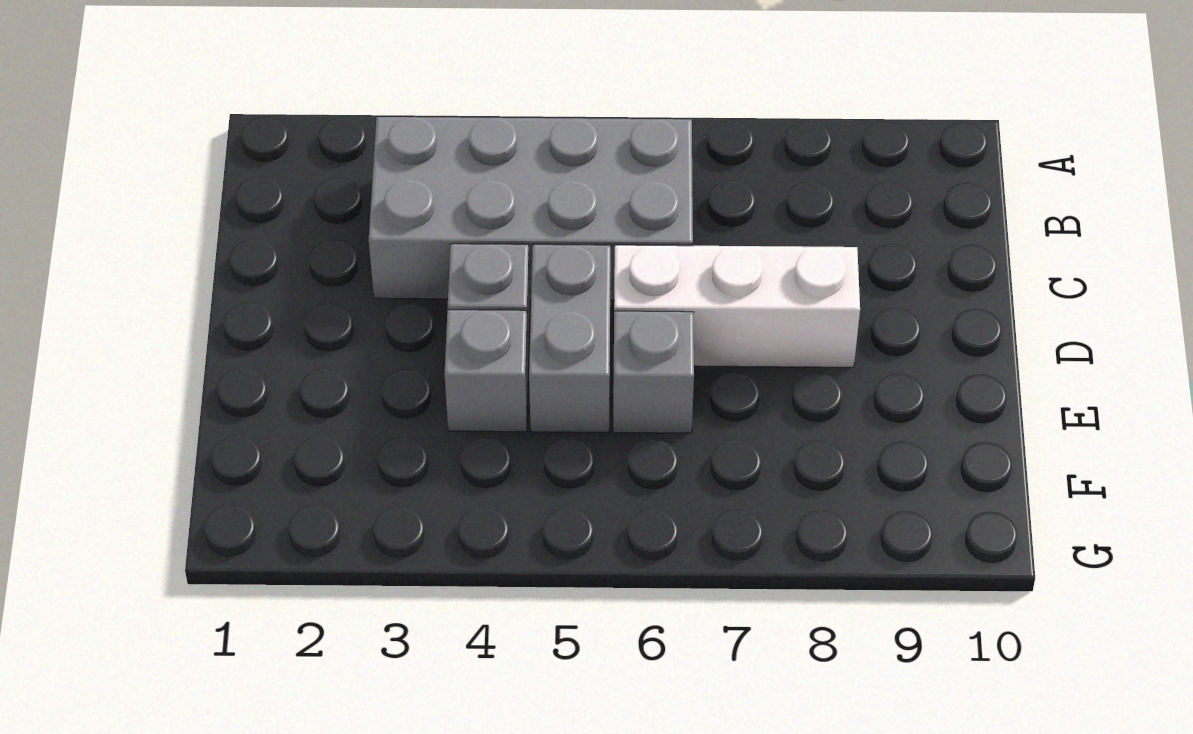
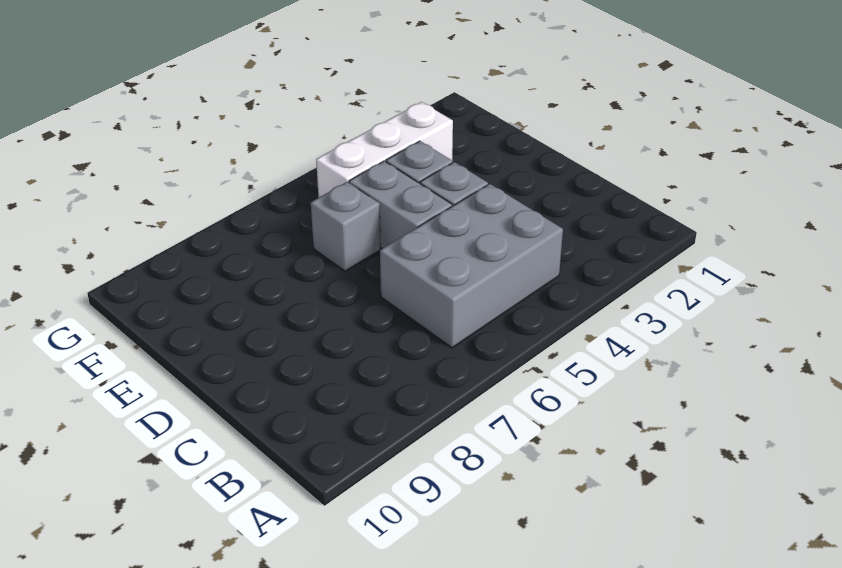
grey brick B3:C6 level 1 -> grey brick B4:C6 level 1
white brick D6:D8 level 1 -> white brick F3:F5 level 1

